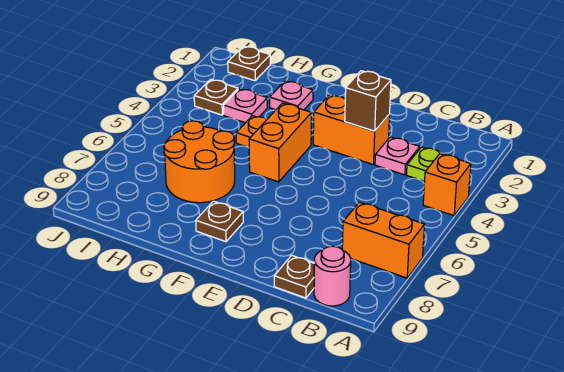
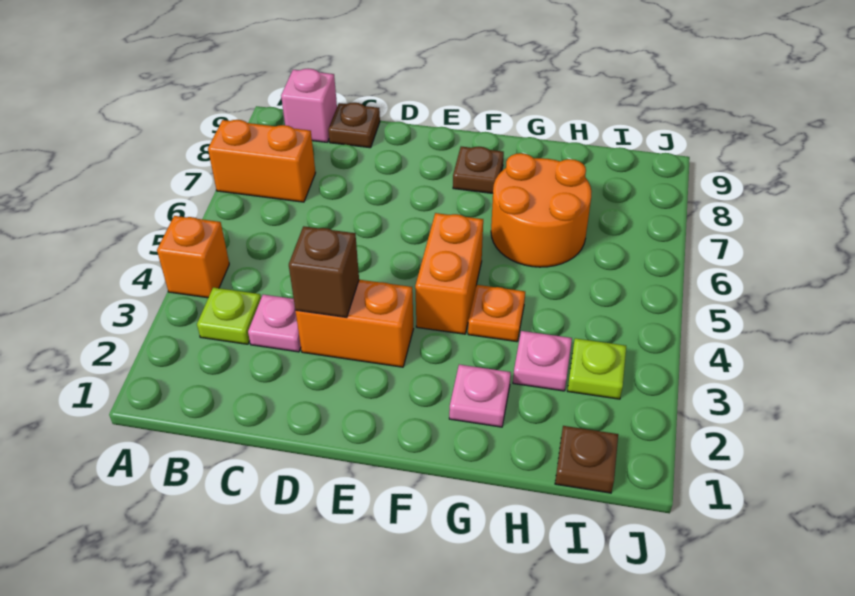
pink round brick B9 level 1 -> pink brick B9 level 1
brown plate I3 level 1 -> lime plate I3 level 1

